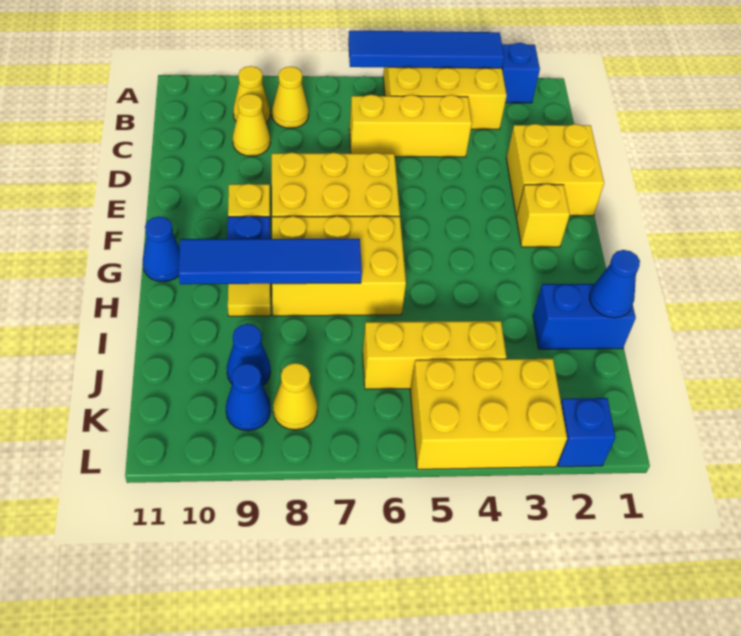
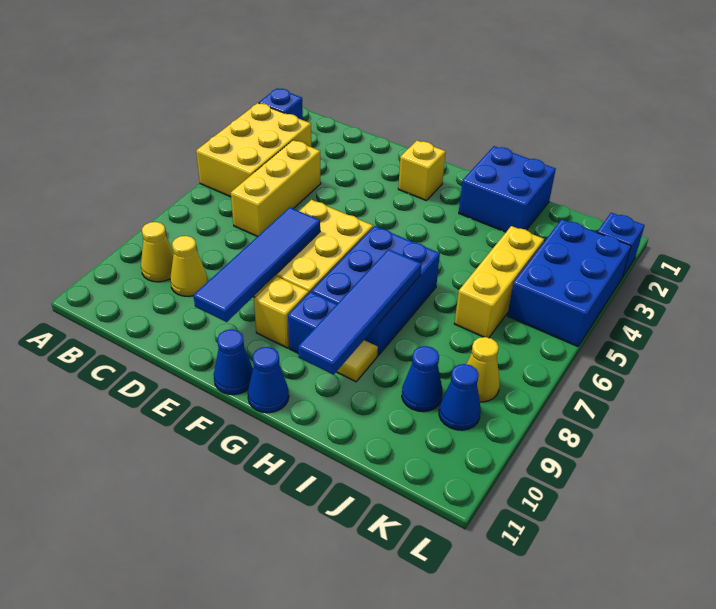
blue tile A3:A6 level 2 -> blue tile E7:E10 level 2
yellow cone B8 level 1 -> none
yellow brick D1:E2 level 1 -> none
yellow brick G6:H8 level 1 -> blue brick G6:H8 level 1
blue brick I1:I2 level 1 -> blue brick H1:I2 level 1
blue cone I1 level 2 -> blue cone F11 level 1
yellow brick K3:L5 level 1 -> blue brick K3:L5 level 1

